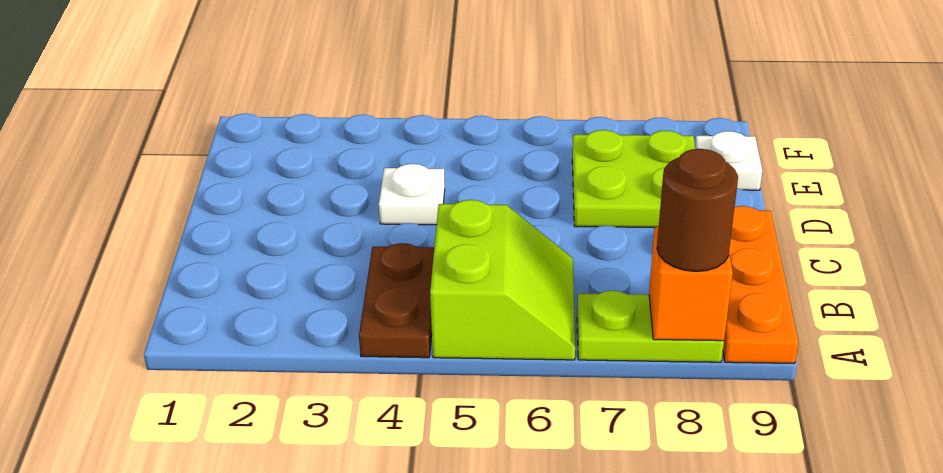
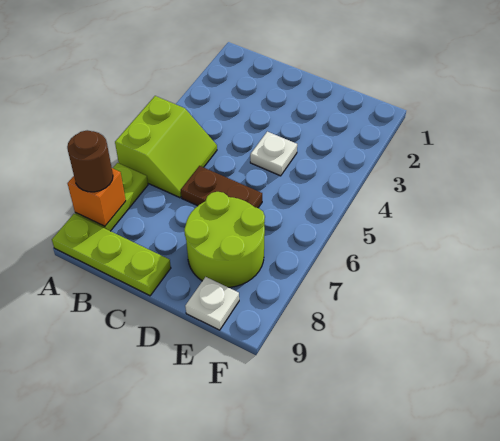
brown plate A4:B4 level 1 -> brown plate C6:D6 level 1
lime slope A5:B6 level 1 top 5 -> lime slope A5:B6 level 1 top A
orange plate A9:C9 level 1 -> lime plate A9:C9 level 1
lime plate D7:E8 level 1 -> lime round brick D7:E8 level 1

